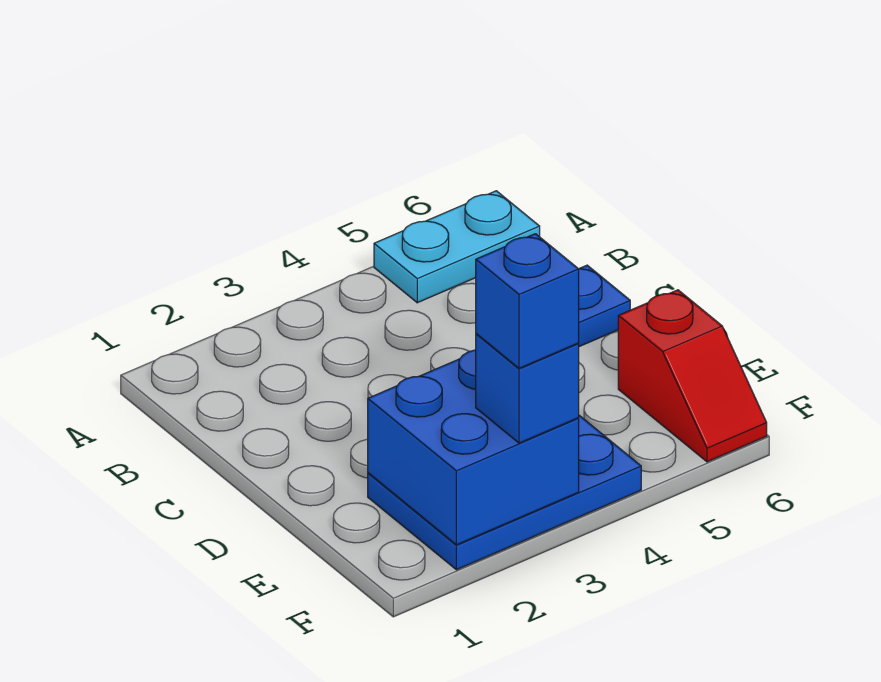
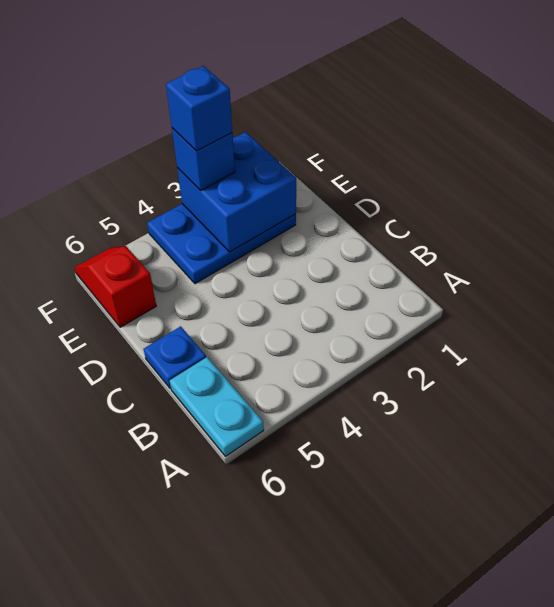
cyan plate A5:A6 level 1 -> cyan plate A6:B6 level 1

